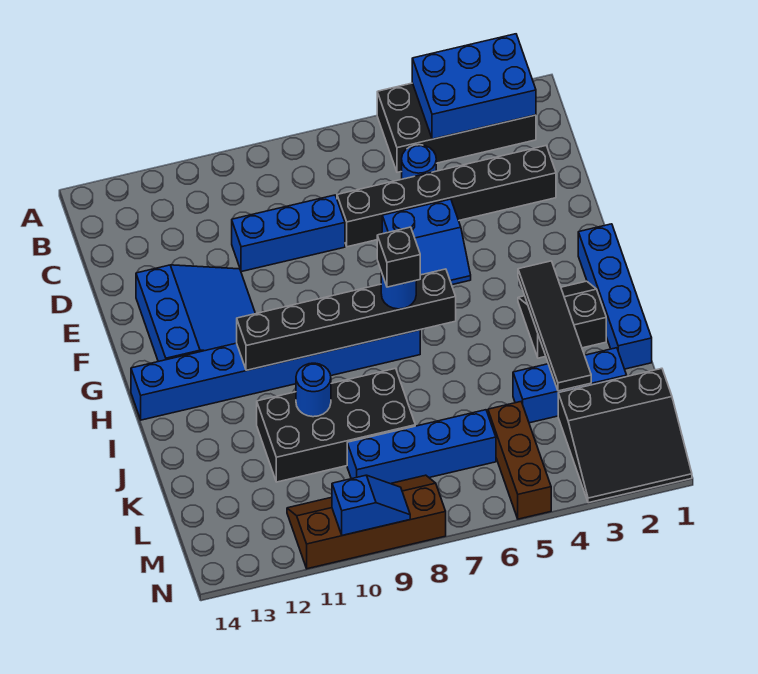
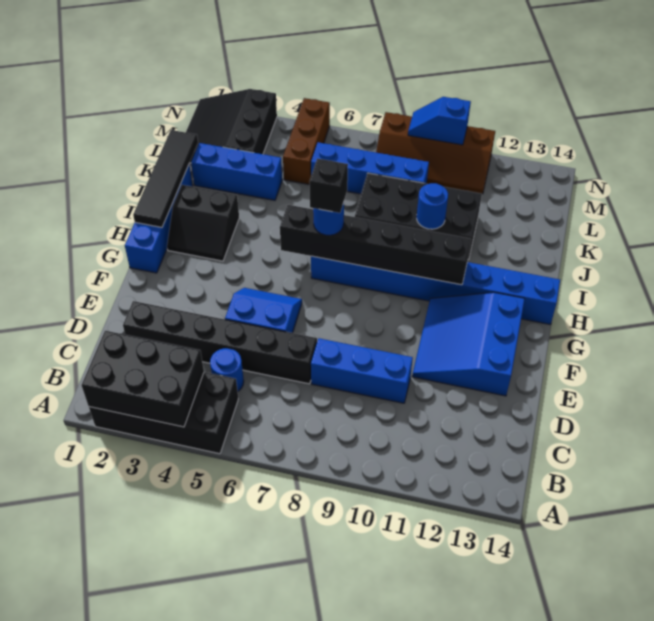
blue brick A2:B4 level 2 -> black brick A2:B4 level 2
black tile H3:K3 level 2 -> black tile H1:K1 level 2
black slope L1:N3 level 1 top L -> black slope L1:N3 level 1 top 3

